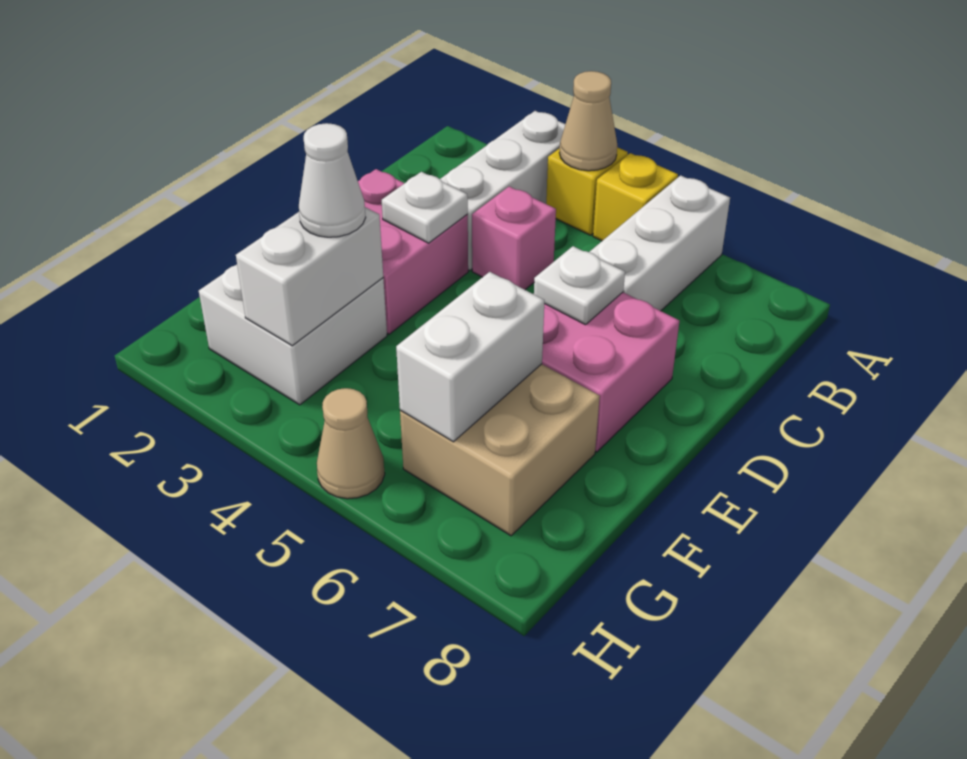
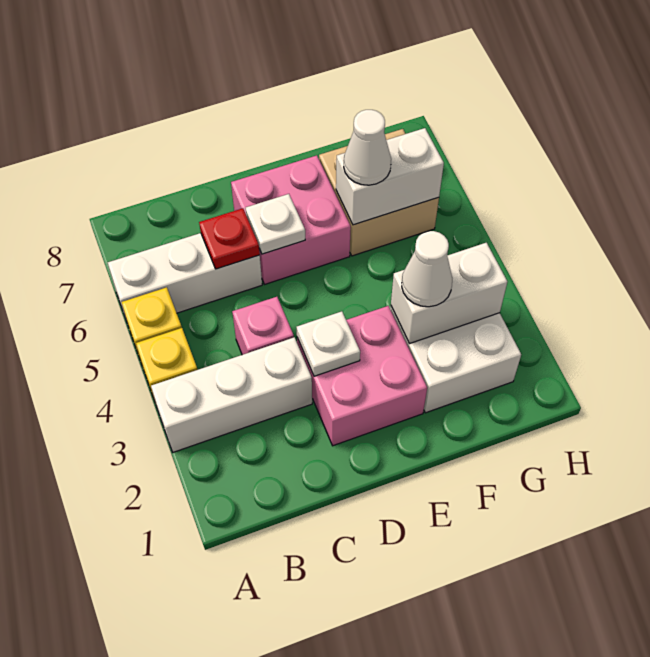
tan cone A4 level 2 -> none
none -> red plate C6 level 2
none -> white cone F6 level 3
tan cone H5 level 1 -> none

